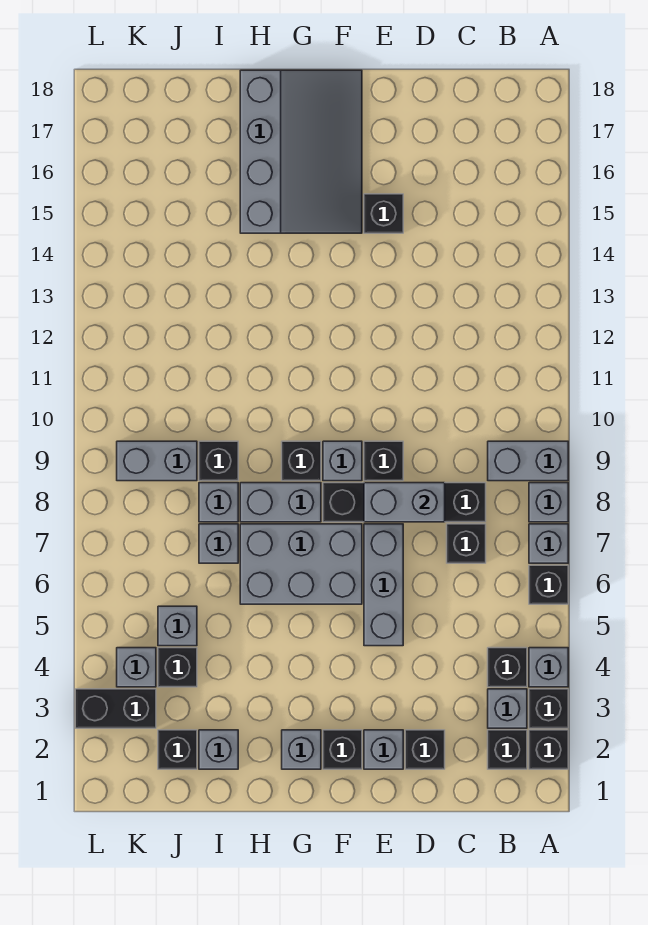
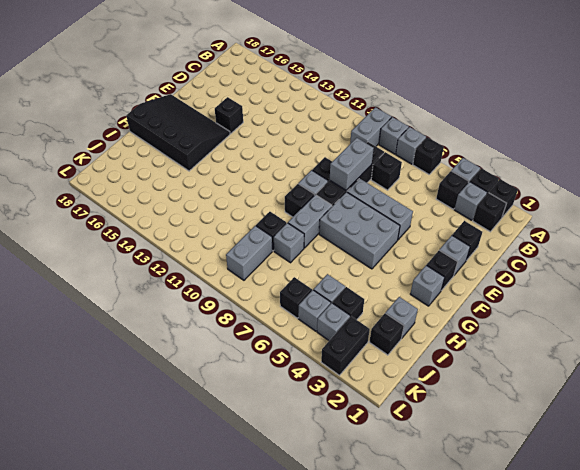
grey brick F6:H7 level 1 -> grey brick F5:G7 level 1
grey slope F15:H18 level 1 top H -> black slope F15:H18 level 1 top H
grey brick I7 level 1 -> grey brick K5 level 1
none -> black brick K6 level 1

